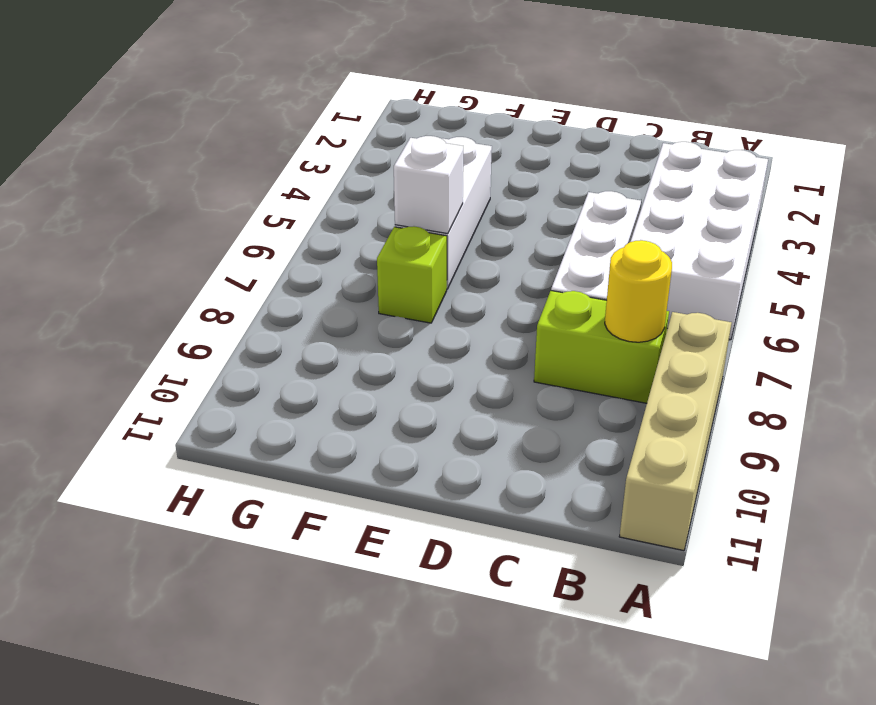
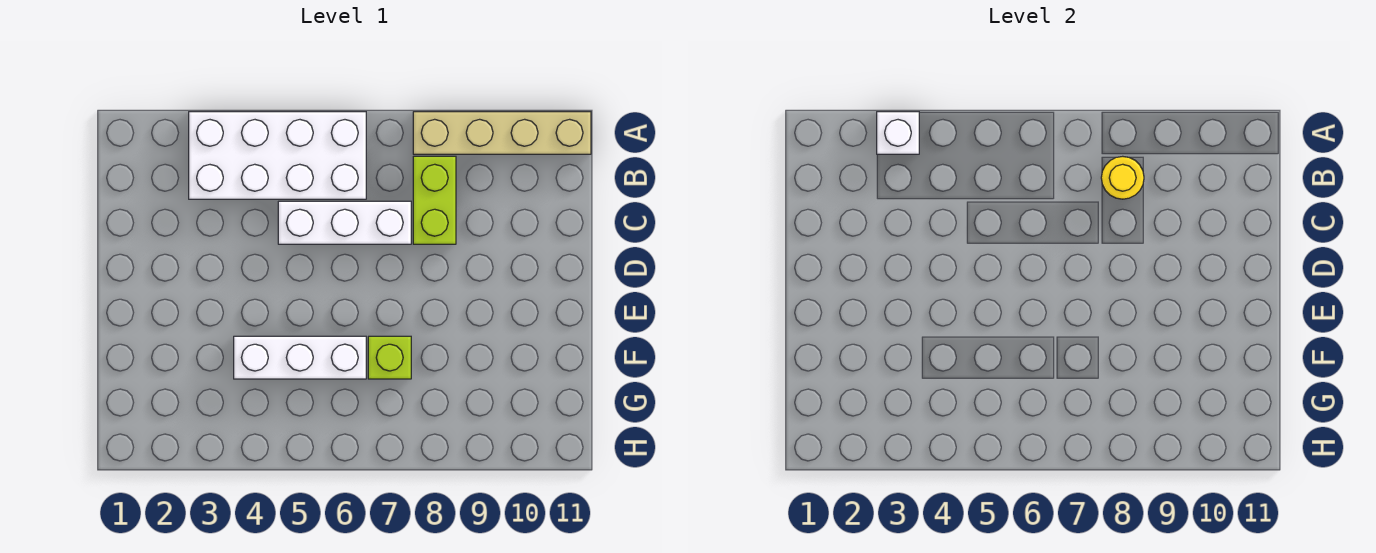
white brick F6 level 2 -> white brick A3 level 2

